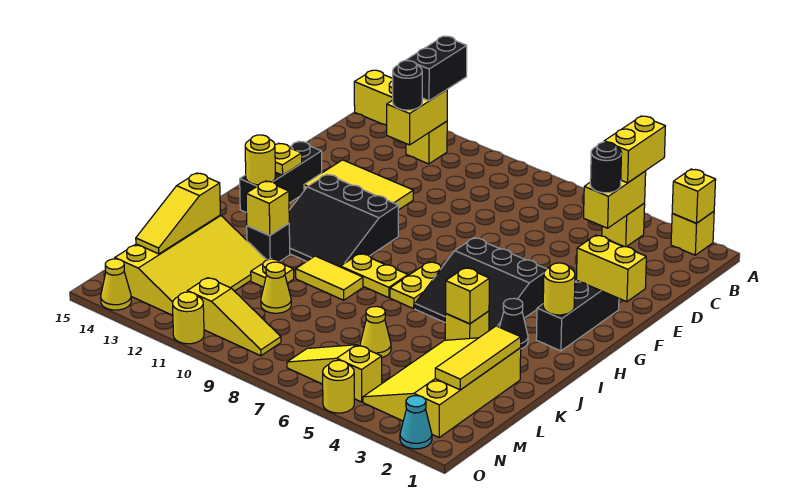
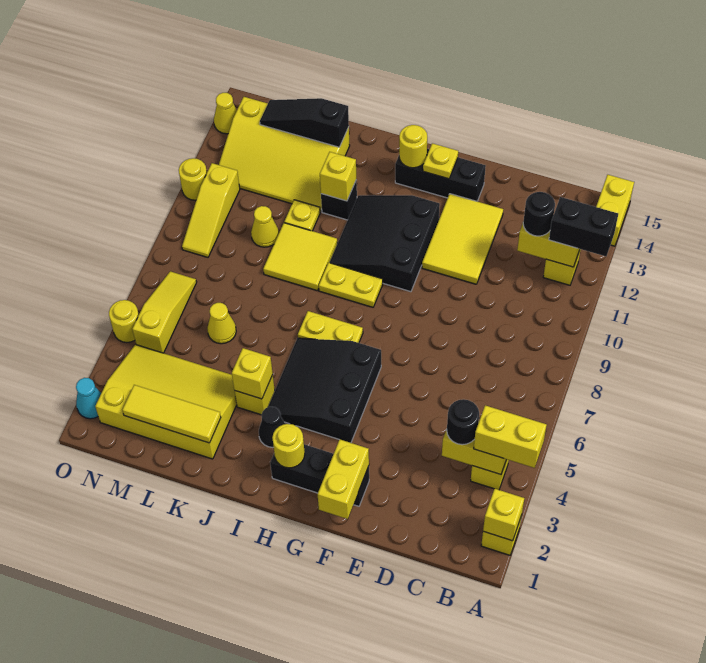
yellow plate I8:I9 level 1 -> yellow plate H9:I9 level 1
yellow tile J9:J10 level 1 -> yellow tile J9:K10 level 1
yellow slope K14:M14 level 2 top K -> black slope K14:M14 level 2 top K

